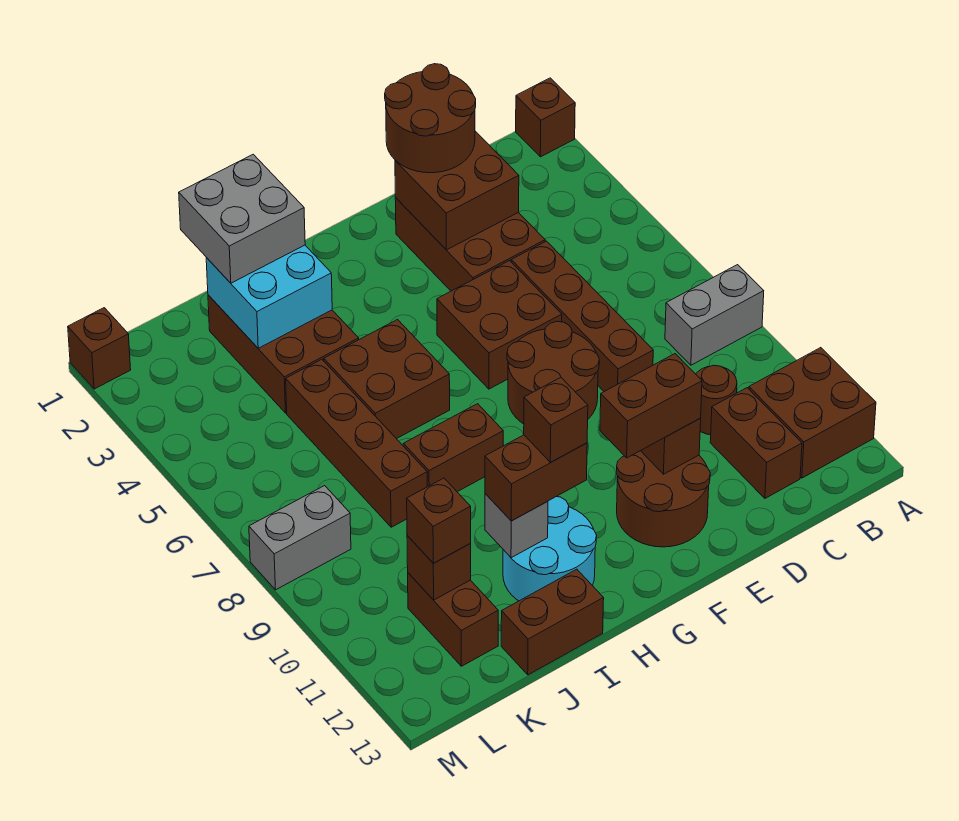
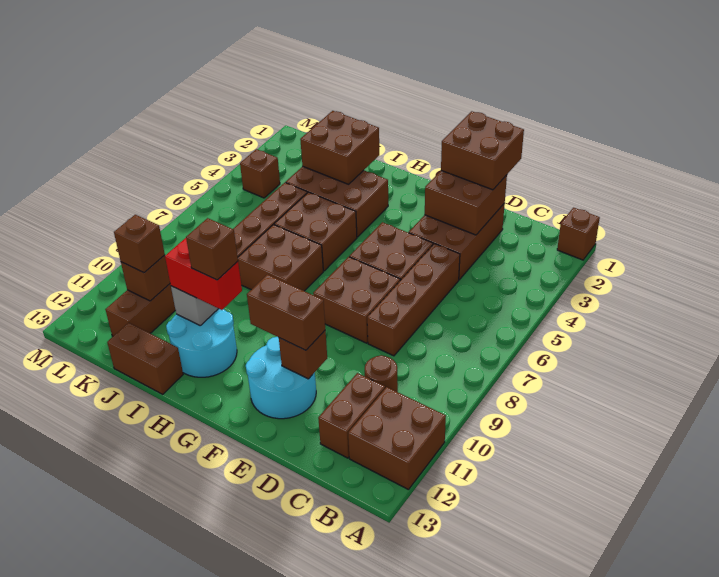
grey brick A8:B8 level 1 -> none
brown round brick D1:E2 level 3 -> brown brick D1:E2 level 3
brown round brick E7:F8 level 1 -> brown brick E7:F8 level 1
brown round brick E11:F12 level 1 -> cyan round brick E11:F12 level 1
brown brick H8:I8 level 1 -> brown brick H7:I8 level 1
brown brick H11:I11 level 3 -> red brick H11:I11 level 3
grey brick I1:J2 level 3 -> none
brown brick I2:J4 level 1 -> brown brick H3:J4 level 1
cyan brick I2:J3 level 2 -> brown brick I2:J3 level 2
grey brick L8:M8 level 1 -> none
brown brick M1 level 1 -> brown brick L4 level 1

